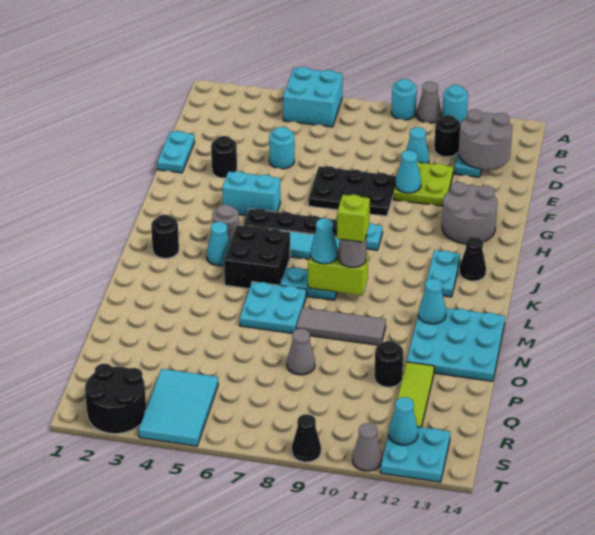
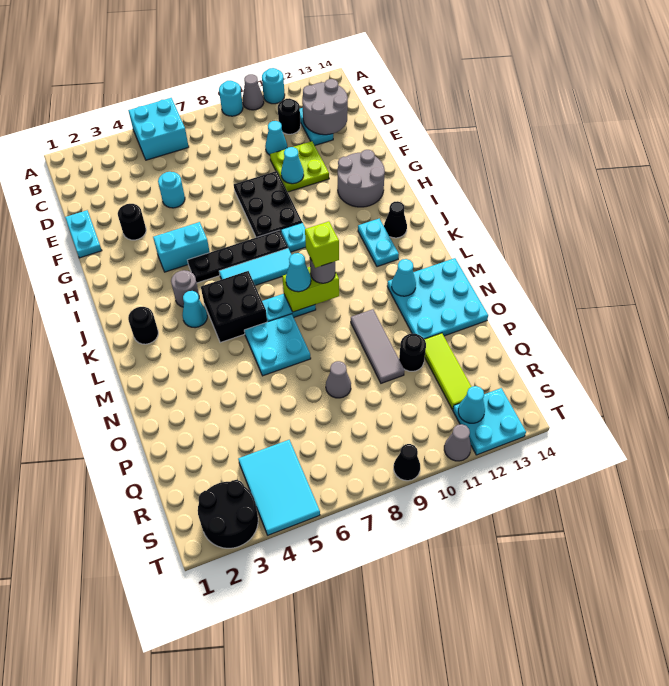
black plate F7:G9 level 1 -> black plate F8:H9 level 1
grey tile N8:N10 level 1 -> grey tile N10:P10 level 1

